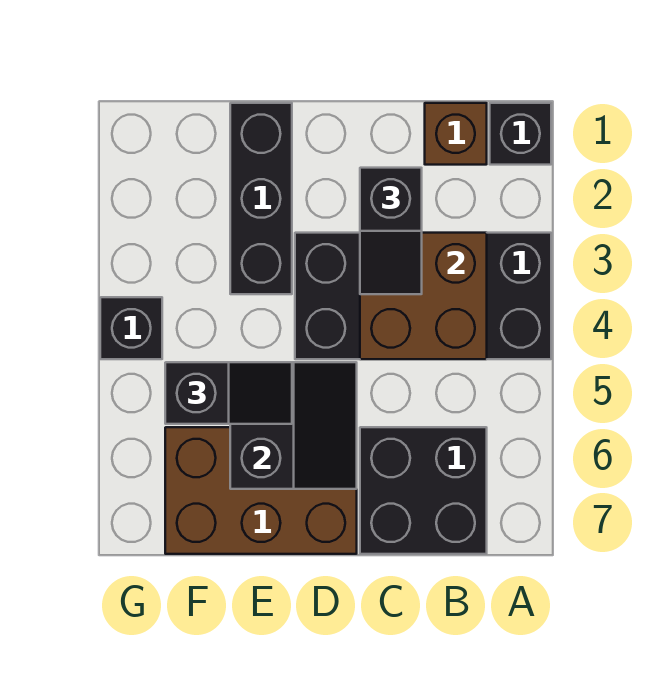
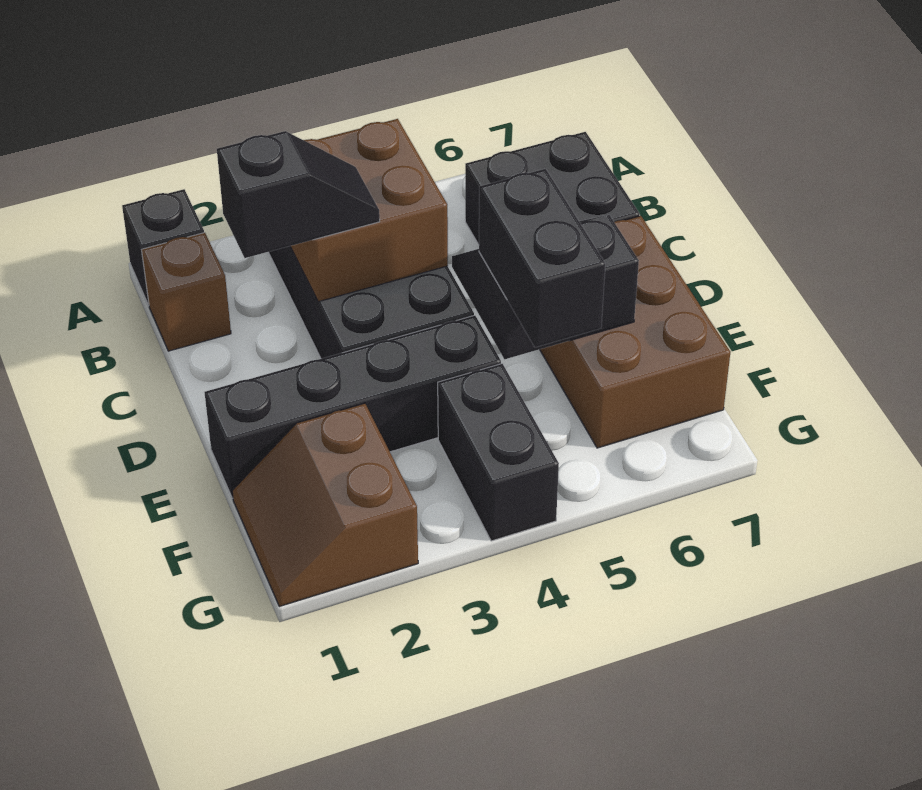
black brick E1:E3 level 1 -> black brick E1:E4 level 1
black slope E5:F5 level 3 top F -> black brick E5:F5 level 3
none -> brown slope F1:G2 level 1 top 2
black brick G4 level 1 -> black brick F4:G4 level 1

